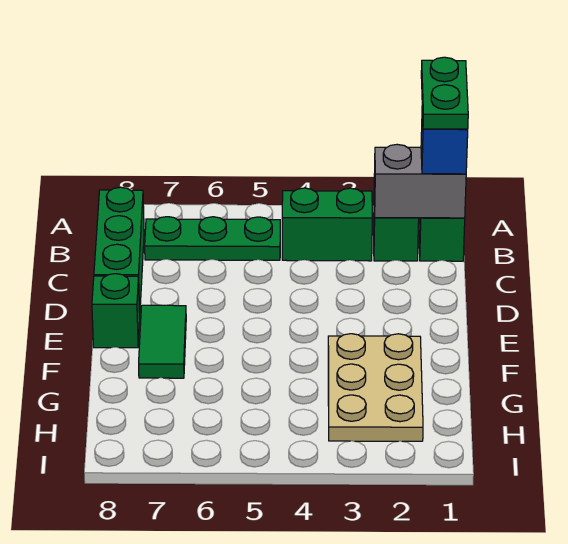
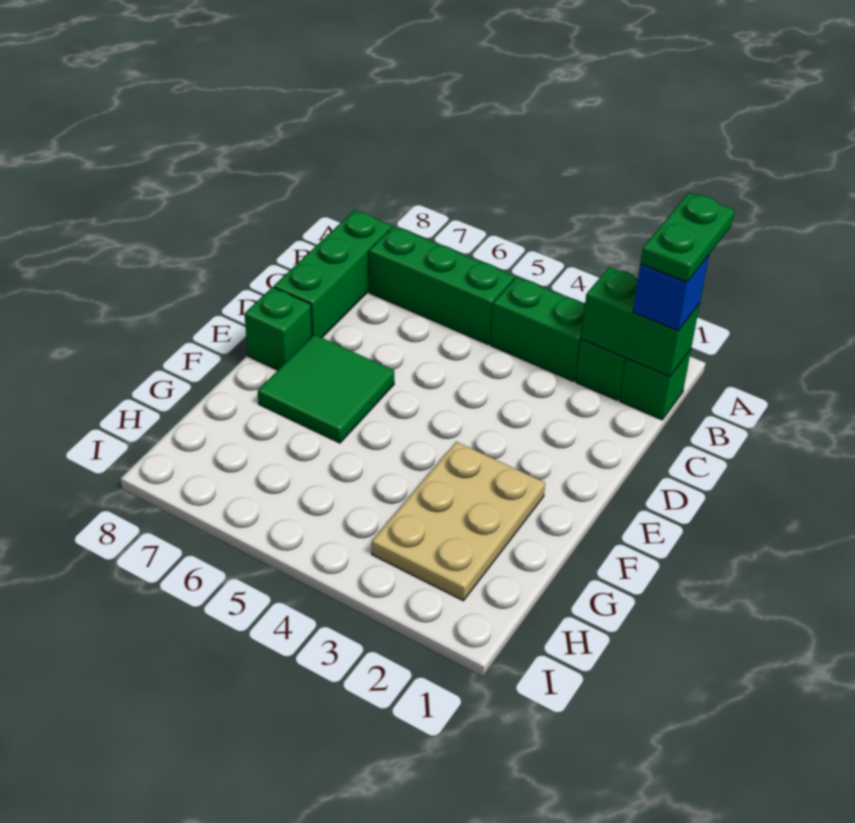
grey brick B1:B2 level 2 -> green brick B1:B2 level 2
green plate B5:B7 level 1 -> green brick B5:B7 level 1
green tile E7:F7 level 1 -> green tile E6:F7 level 1

